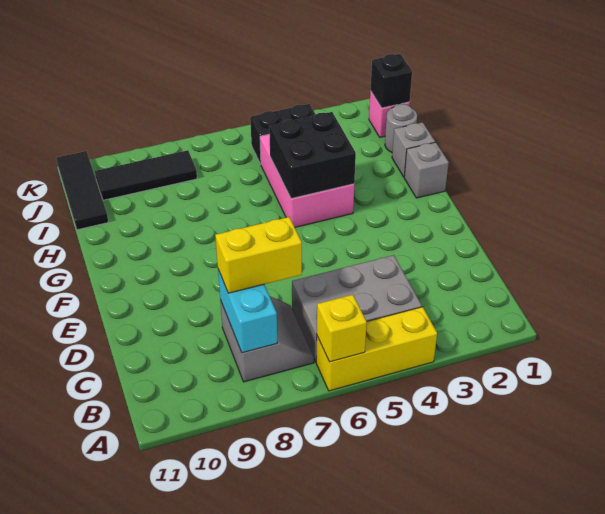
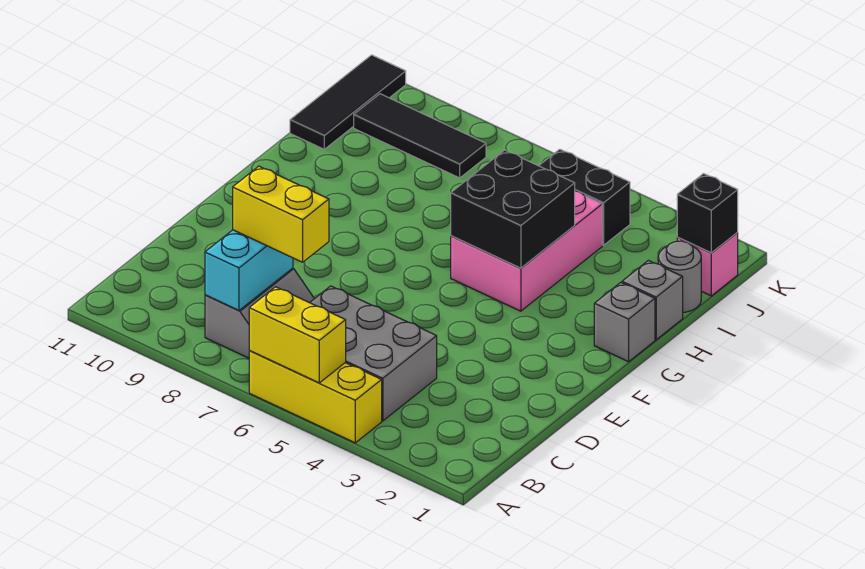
yellow brick A6 level 2 -> yellow brick A5:A6 level 2

